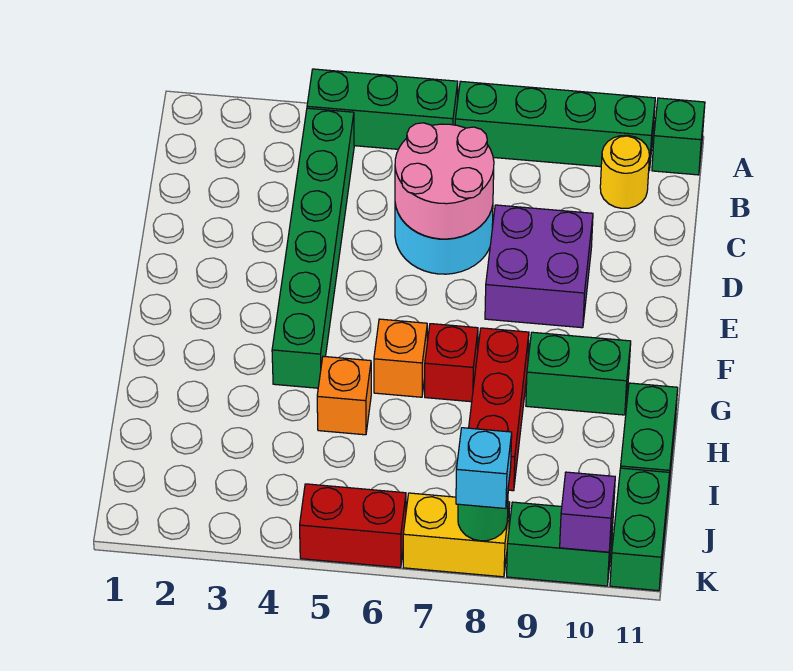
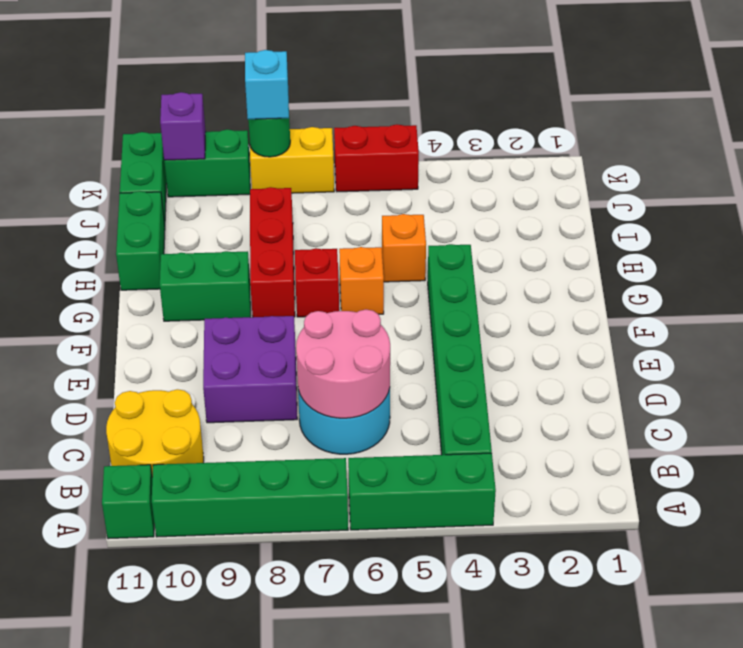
yellow round brick B10 level 1 -> yellow round brick B10:C11 level 1

